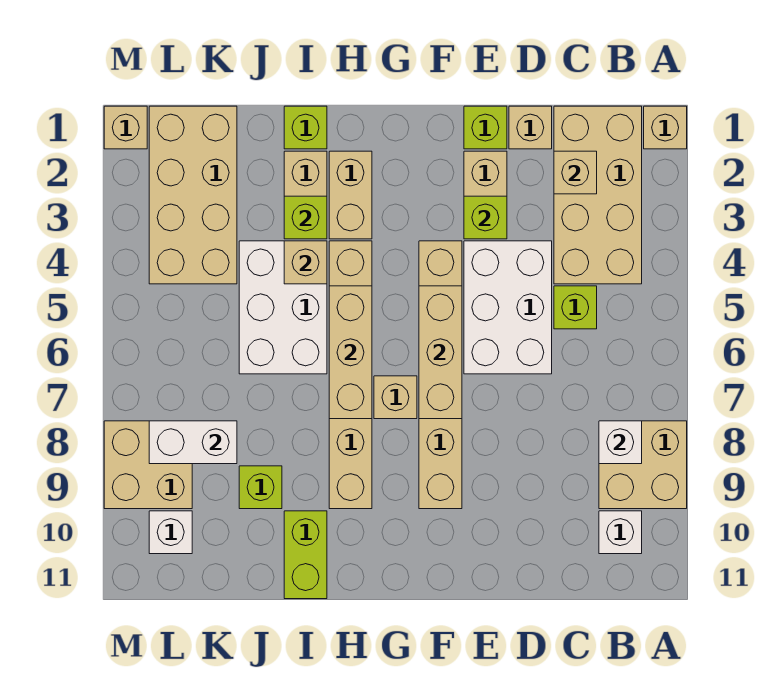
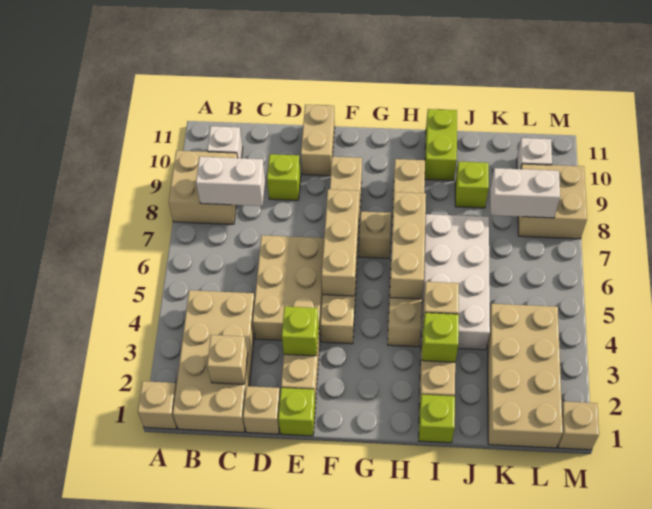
white brick B8 level 2 -> white brick B8:C8 level 2
lime brick C5 level 1 -> lime brick D9 level 1
white brick D4:E6 level 1 -> tan brick D4:E6 level 1
tan brick H2:H3 level 1 -> tan brick E10:E11 level 1
white brick I4:J6 level 1 -> white brick I4:J7 level 1

